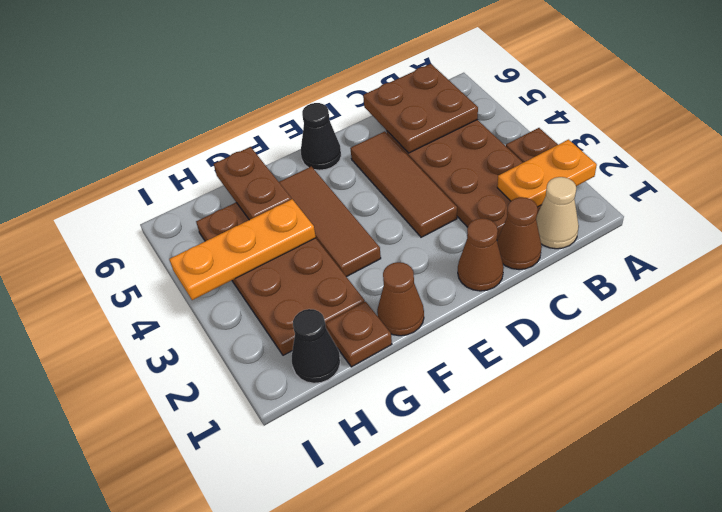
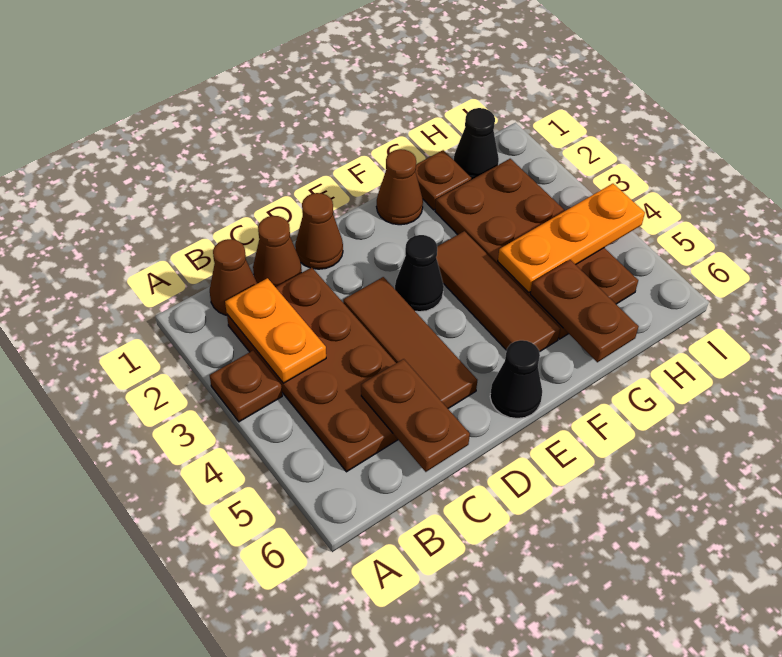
orange plate A2:B2 level 2 -> orange plate B2:B3 level 2
tan cone B1 level 1 -> brown cone B1 level 1
brown plate B5:C6 level 2 -> brown plate C5:C6 level 2
none -> black cone E3 level 1

